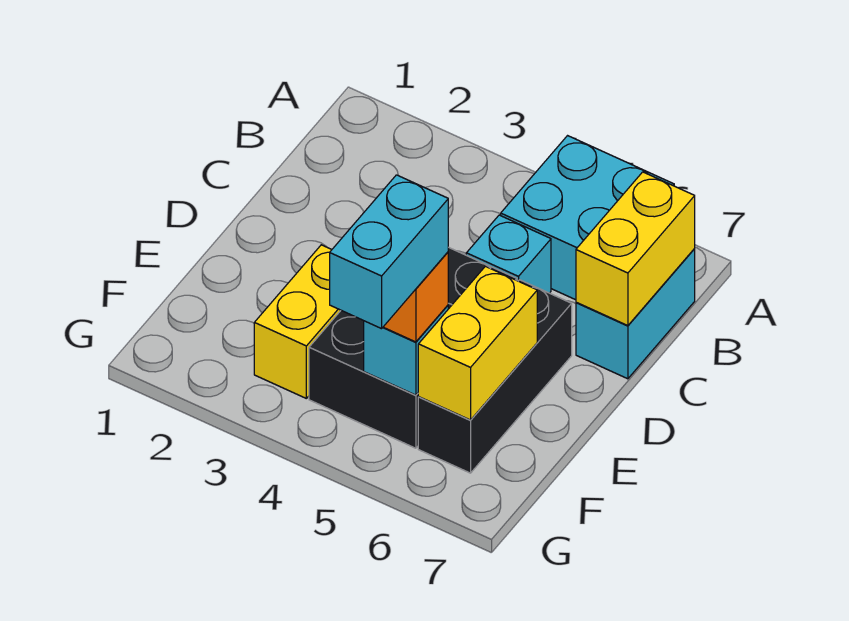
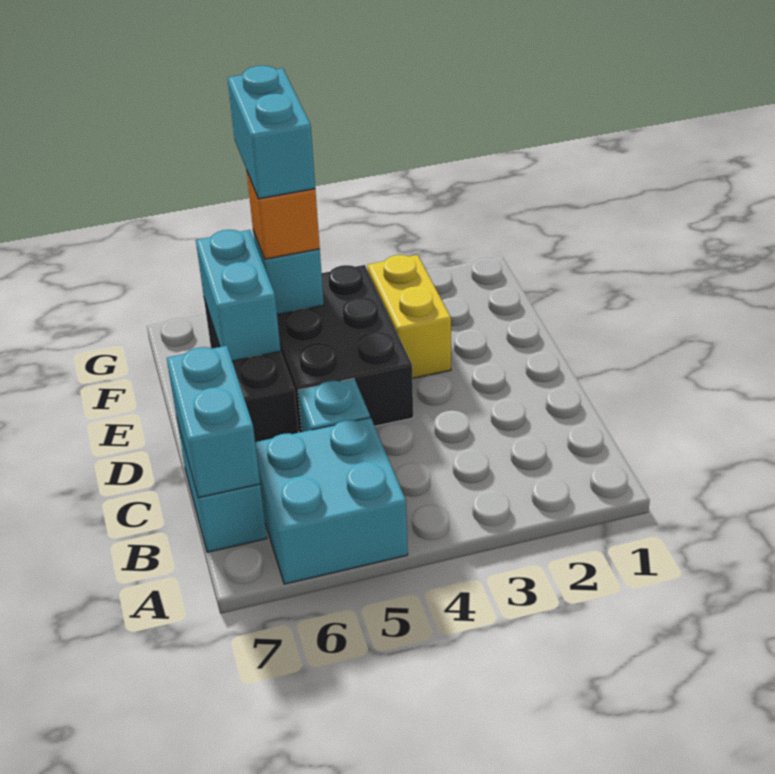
yellow brick B7:C7 level 2 -> cyan brick B7:C7 level 2
yellow brick E6:F6 level 2 -> cyan brick E6:F6 level 2

